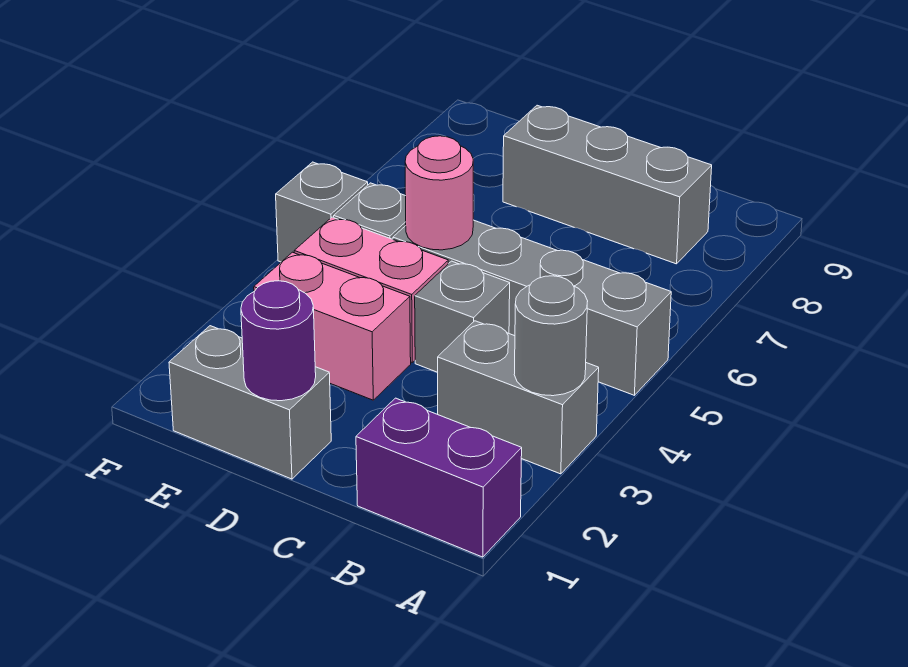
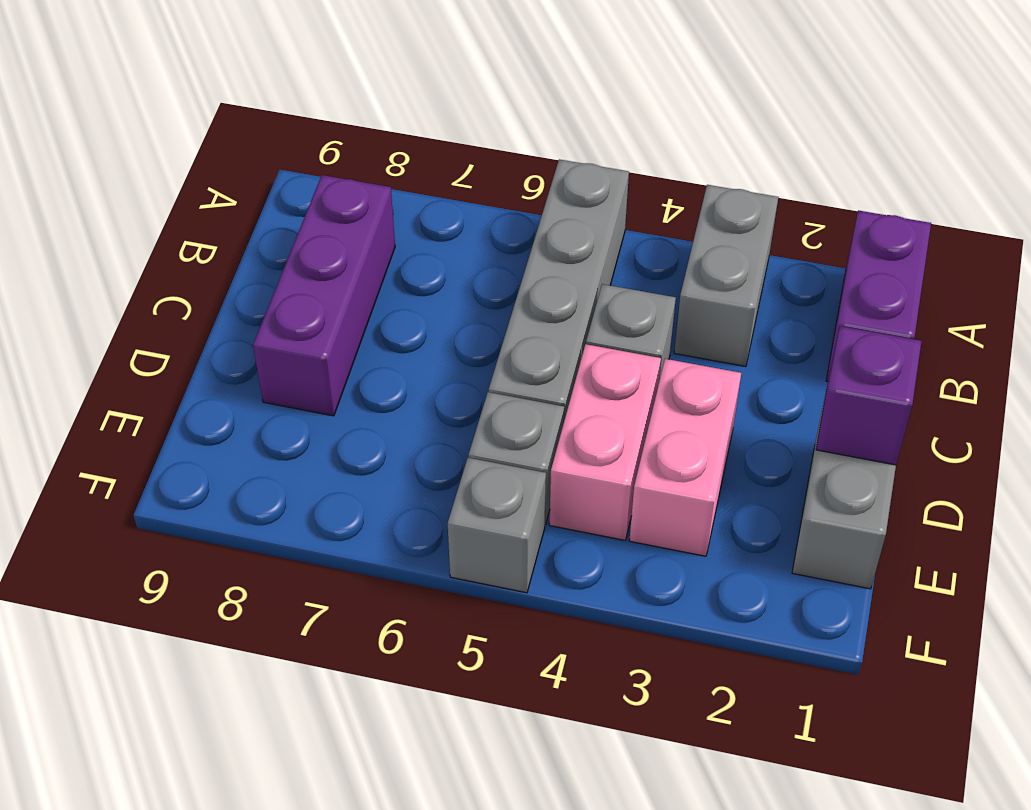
grey round brick A3 level 2 -> none
grey brick B8:D8 level 1 -> purple brick B8:D8 level 1
purple round brick D1 level 2 -> purple brick D1 level 2
pink round brick D5 level 2 -> none

